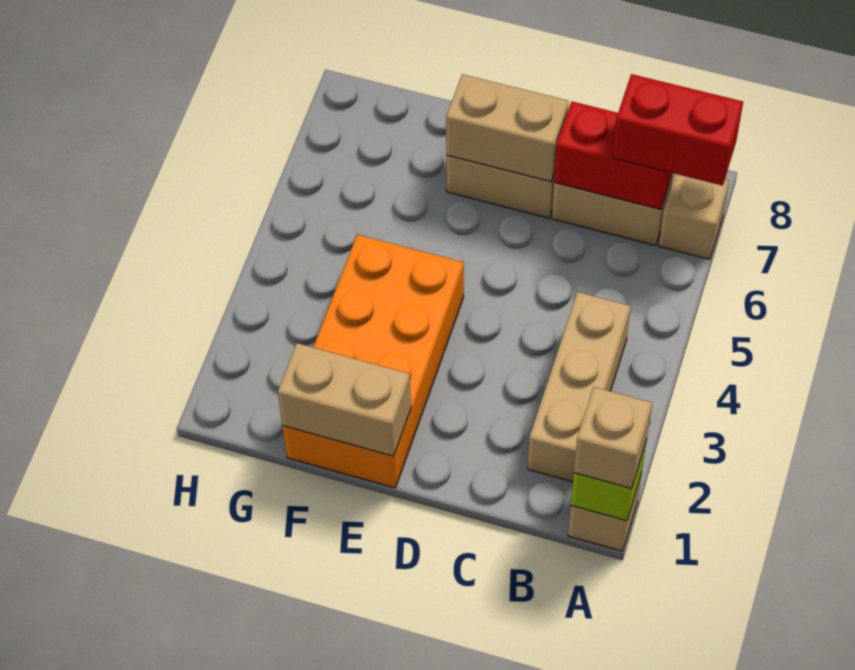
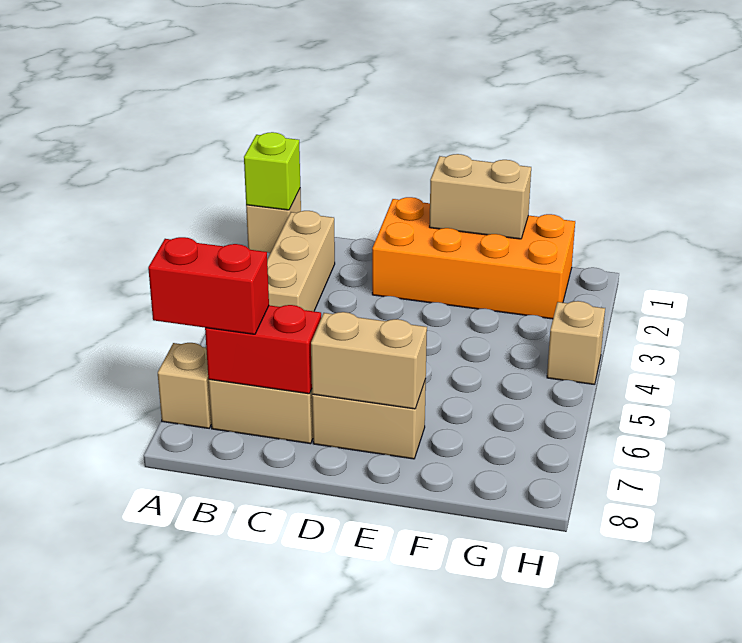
tan brick A1 level 3 -> tan brick H4 level 1
orange brick E1:F4 level 1 -> orange brick D1:G2 level 1

